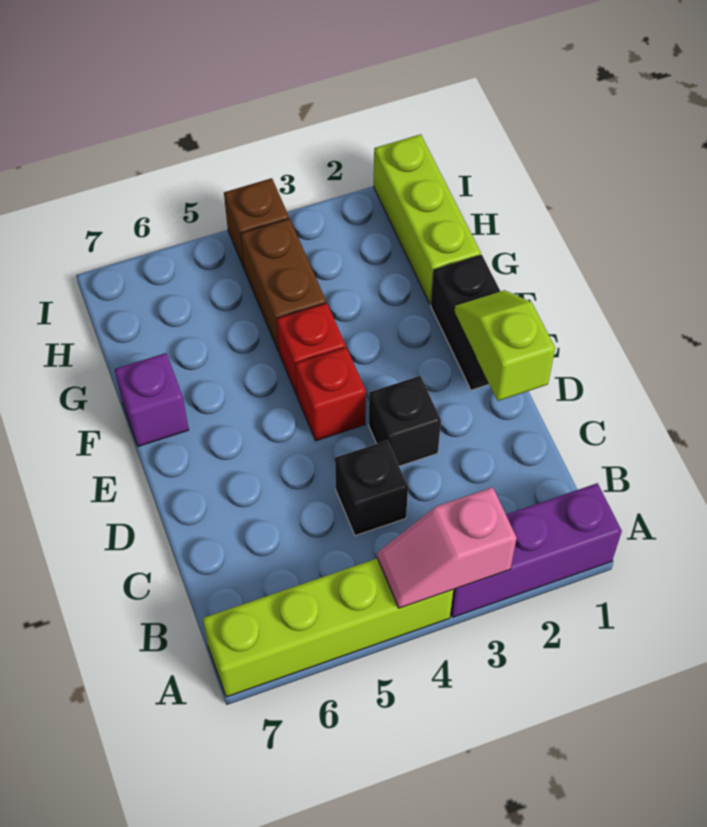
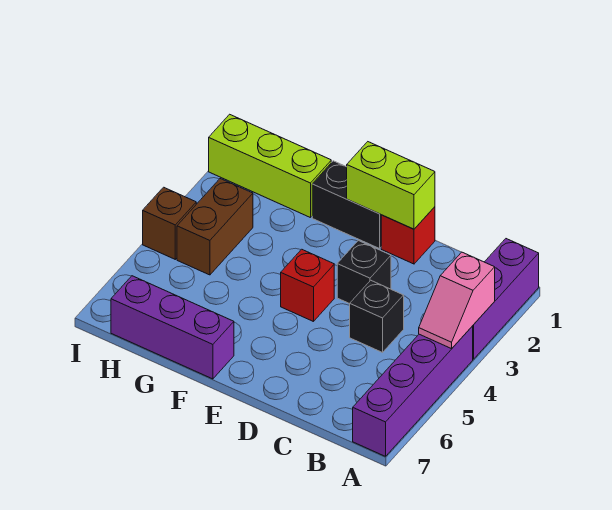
lime brick A4:A7 level 1 -> purple brick A4:A7 level 1
lime slope D1:E1 level 2 top D -> lime brick D1:E1 level 2
red brick F4 level 1 -> red brick D1 level 1
purple brick F7 level 1 -> purple brick F7:H7 level 1
brown brick G4:H4 level 1 -> brown brick H3:H4 level 1

